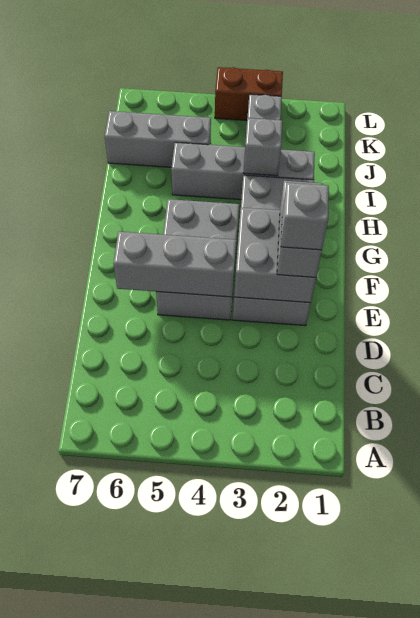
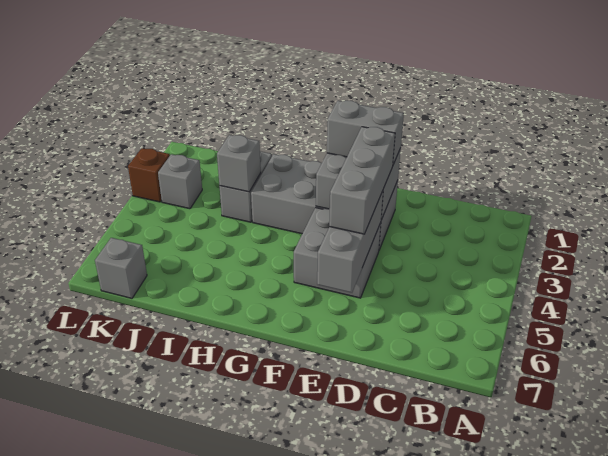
grey brick E2 level 4 -> grey brick K7 level 1
grey brick E4:G5 level 1 -> grey brick E4:F5 level 1
grey brick I2:I5 level 1 -> grey brick I2:I3 level 1
grey brick J5:J7 level 1 -> grey brick E3:E5 level 3
brown brick L3:L4 level 1 -> brown brick L3 level 1

